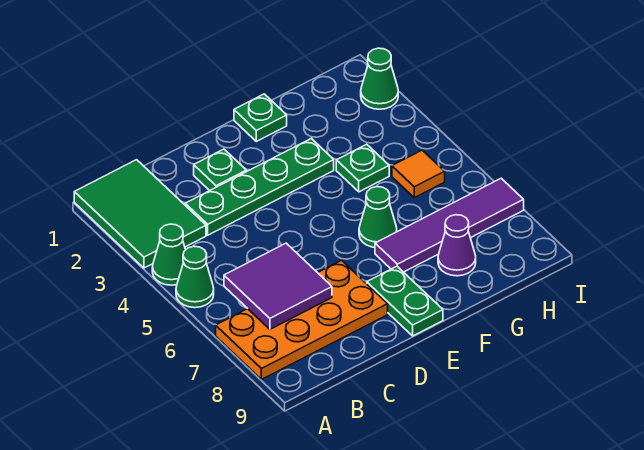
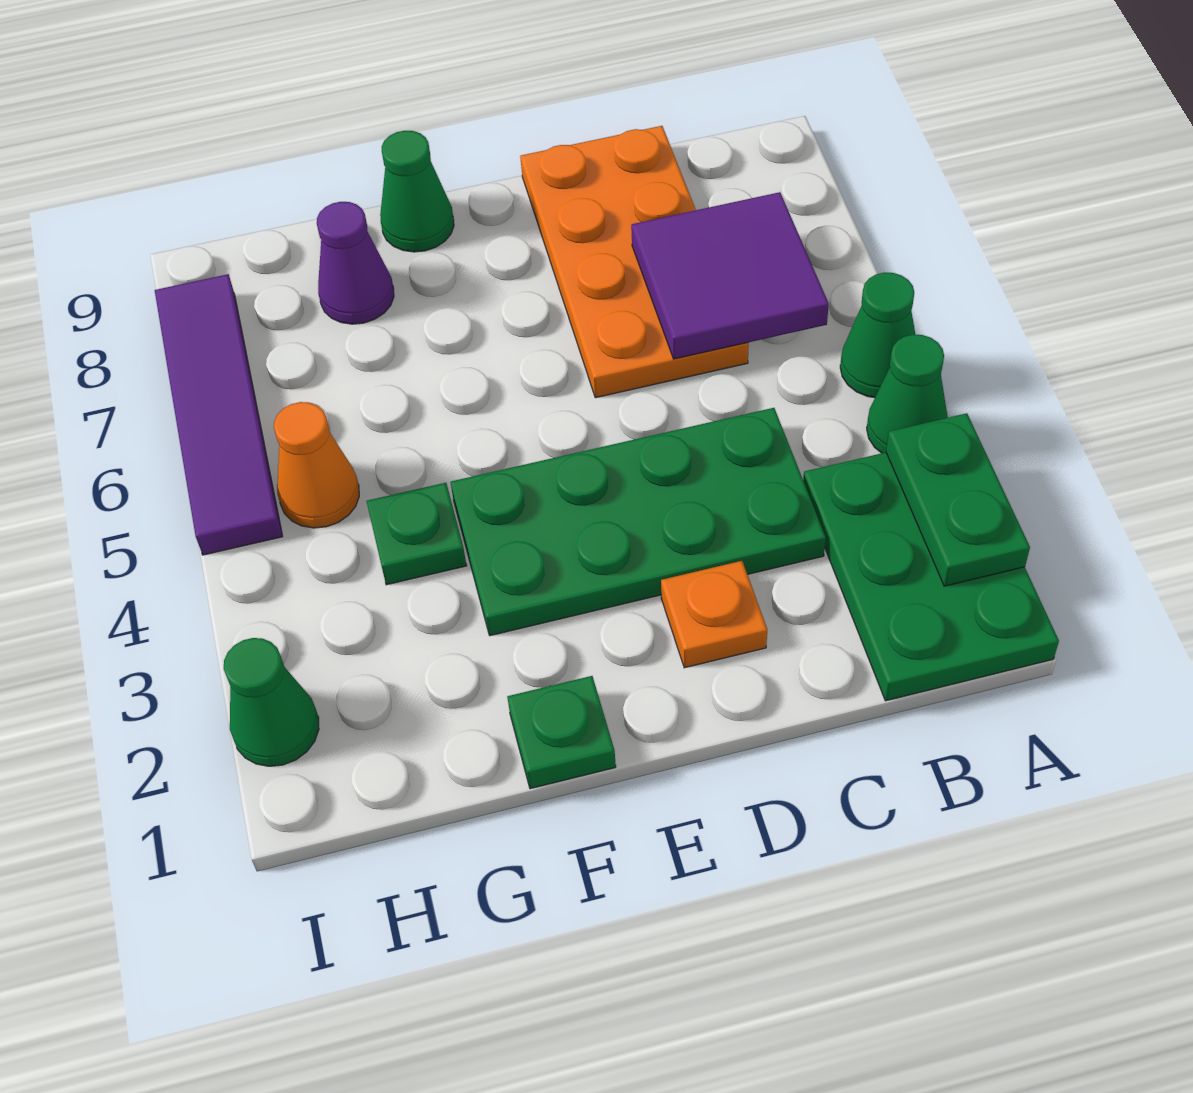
green tile A1:B3 level 1 -> green plate A1:B3 level 1
orange plate A7:D8 level 1 -> orange plate C6:D9 level 1
green plate C3:F3 level 1 -> green plate C3:F4 level 1
green plate D2 level 1 -> orange plate D2 level 1
green plate E8:E9 level 1 -> green plate A2:A3 level 2
green cone F6 level 1 -> green cone F9 level 1
purple tile F7:I7 level 1 -> purple tile I5:I8 level 1
orange tile H5 level 1 -> orange cone H5 level 1

